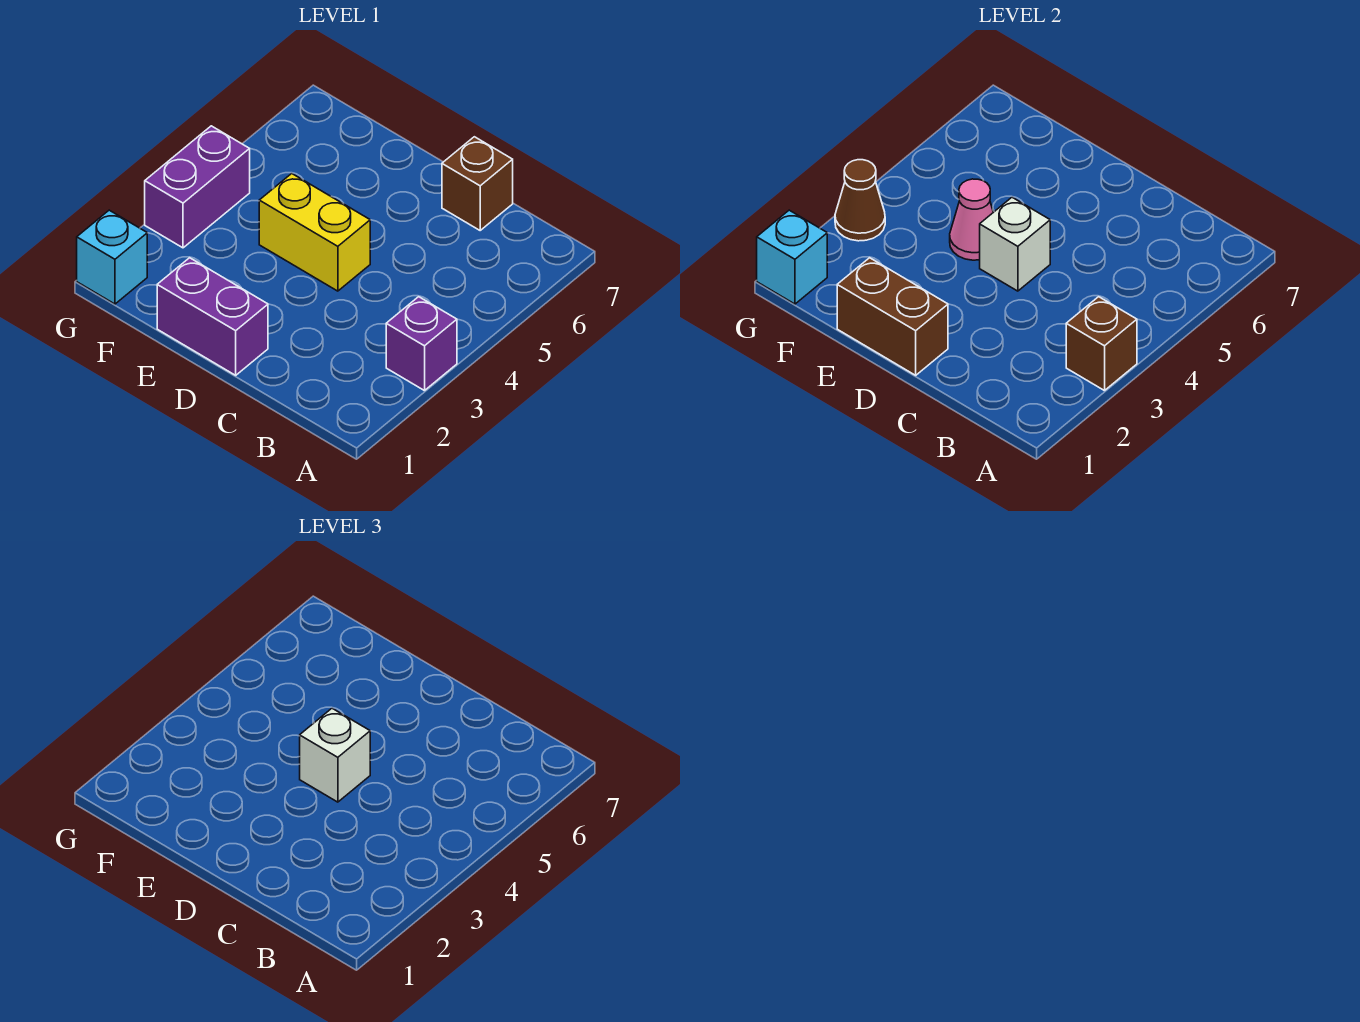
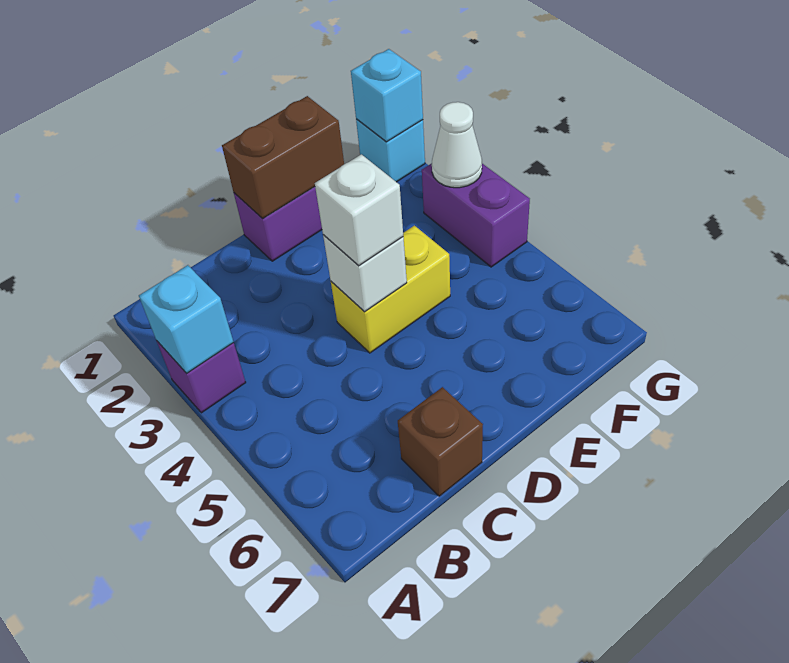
brown brick A3 level 2 -> cyan brick A3 level 2
pink cone E4 level 2 -> none
brown cone G3 level 2 -> white cone G3 level 2

